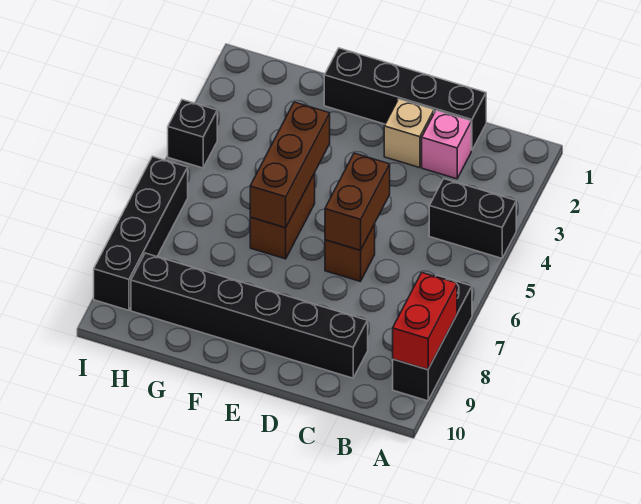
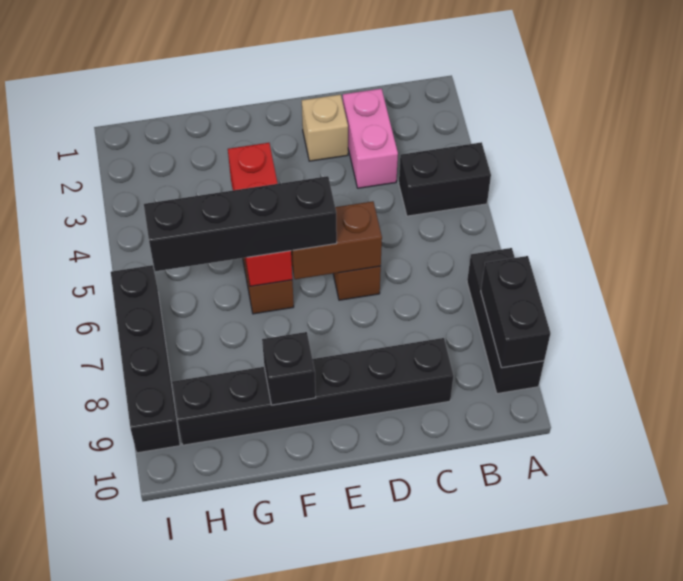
red brick A8:A9 level 2 -> black brick A8:A9 level 2
black brick C1:F1 level 1 -> black brick E6:H6 level 3
pink brick C2 level 1 -> pink brick C2:C3 level 1
brown brick D5:D6 level 2 -> brown brick D6:E6 level 2
brown brick F4:F6 level 2 -> red brick F4:F6 level 2
black brick I4 level 1 -> black brick F9 level 2

